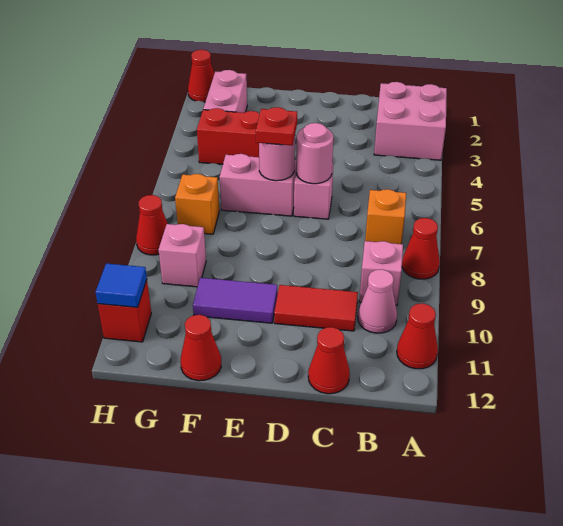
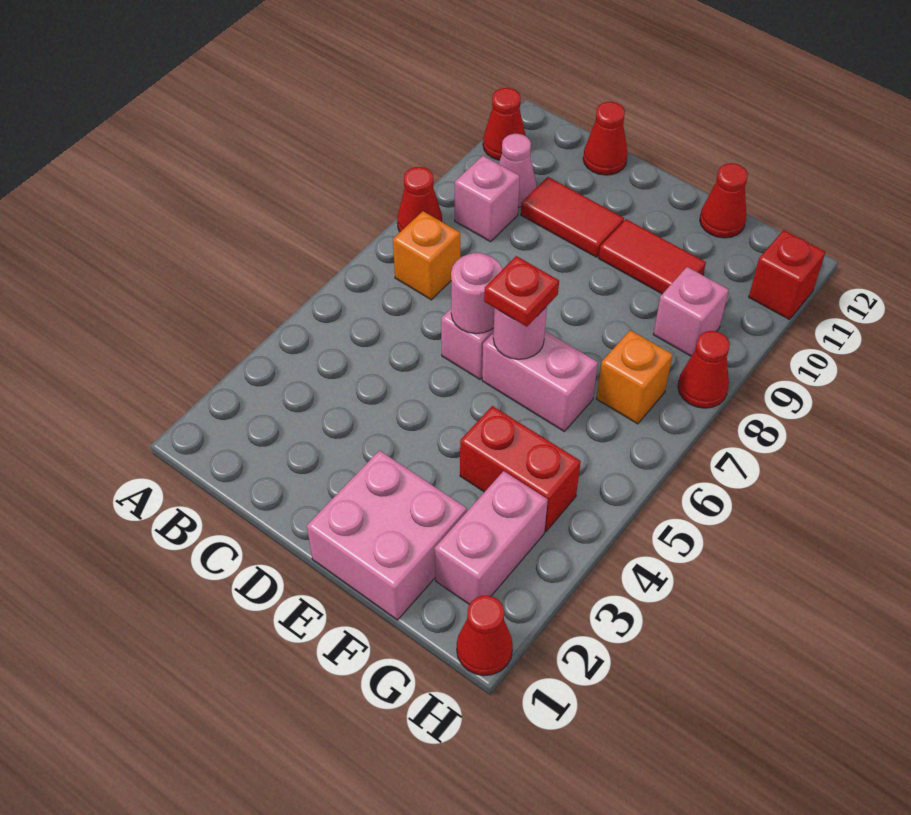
pink brick A2:B3 level 1 -> pink brick E1:F2 level 1
purple tile E10:F10 level 1 -> red tile E10:F10 level 1
blue tile H11 level 2 -> none

